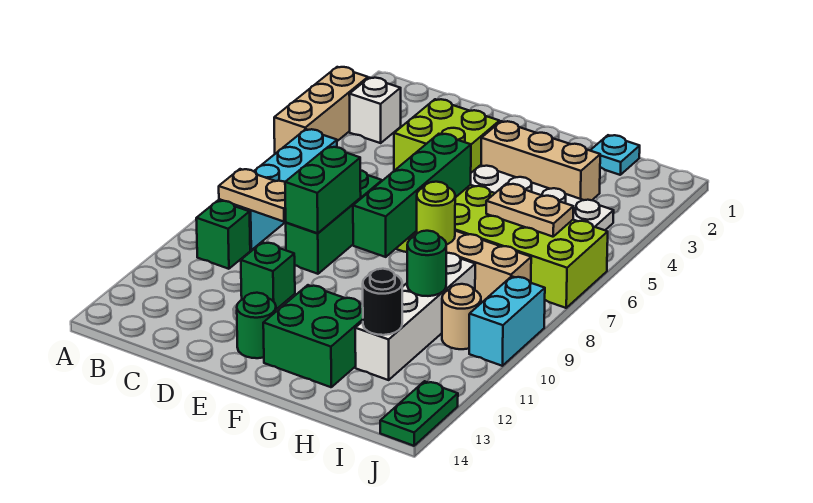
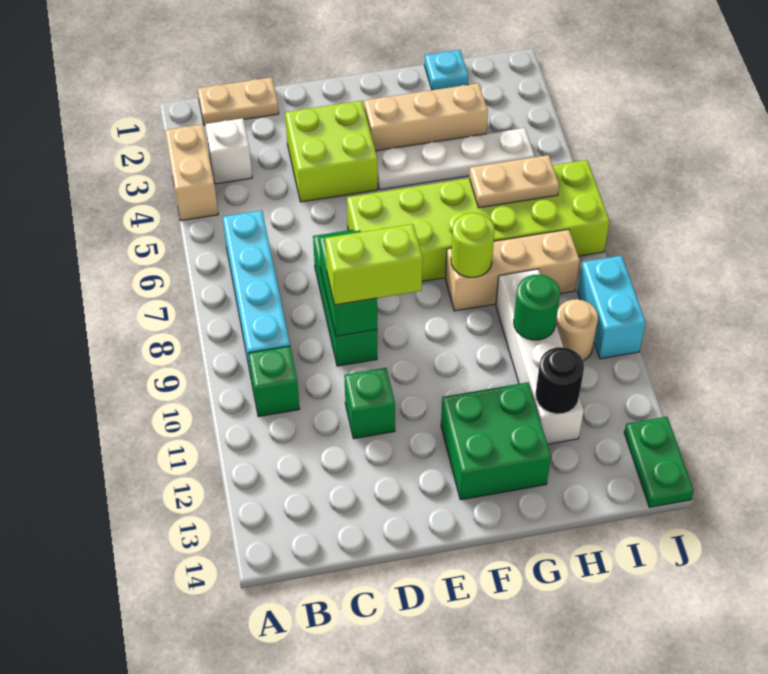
tan brick A3:A5 level 1 -> tan brick A3:A4 level 1
tan plate B9:C9 level 2 -> tan plate B1:C1 level 1
none -> lime brick D9:E9 level 3
green round brick E13 level 1 -> none
green brick F6:F9 level 2 -> none

